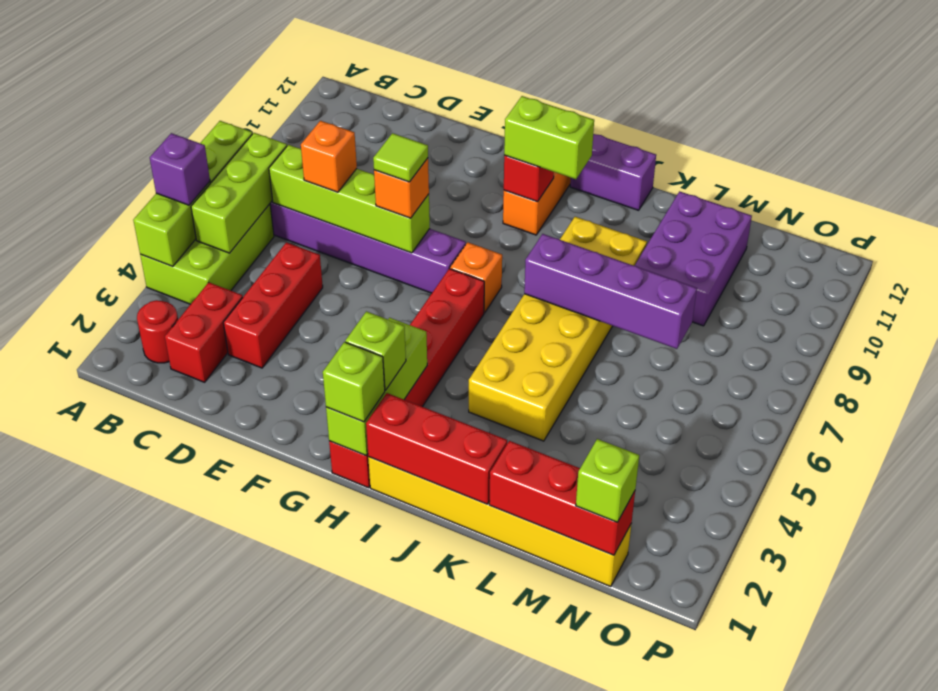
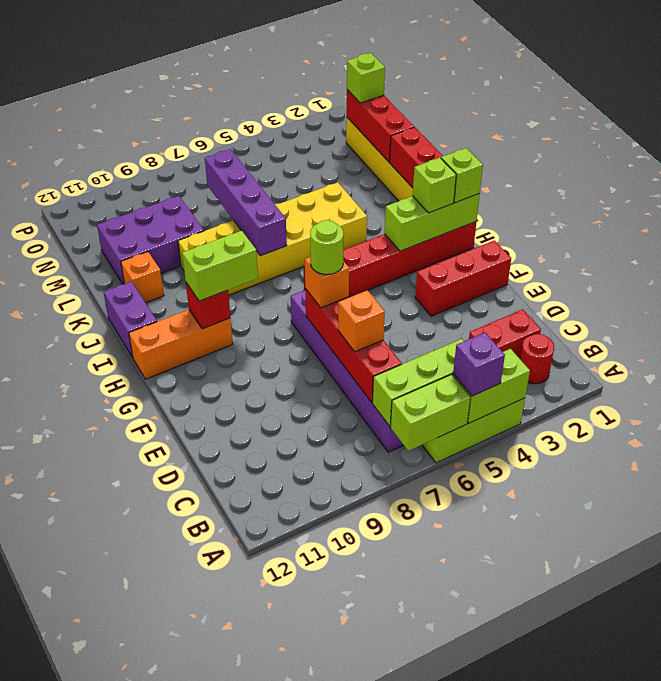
lime brick C7:F7 level 2 -> red brick C7:F7 level 2
red brick D3:D5 level 1 -> red brick F1:F3 level 1
lime tile F7 level 4 -> lime round brick F7 level 4
orange brick H7 level 1 -> orange brick K11 level 1
lime brick H10:I10 level 3 -> lime brick H9:H10 level 3

